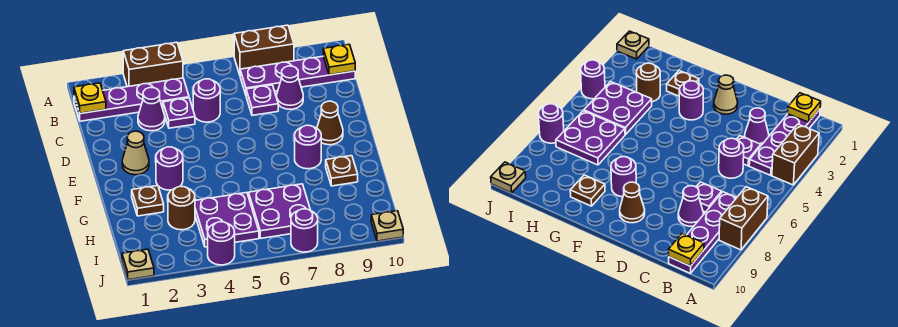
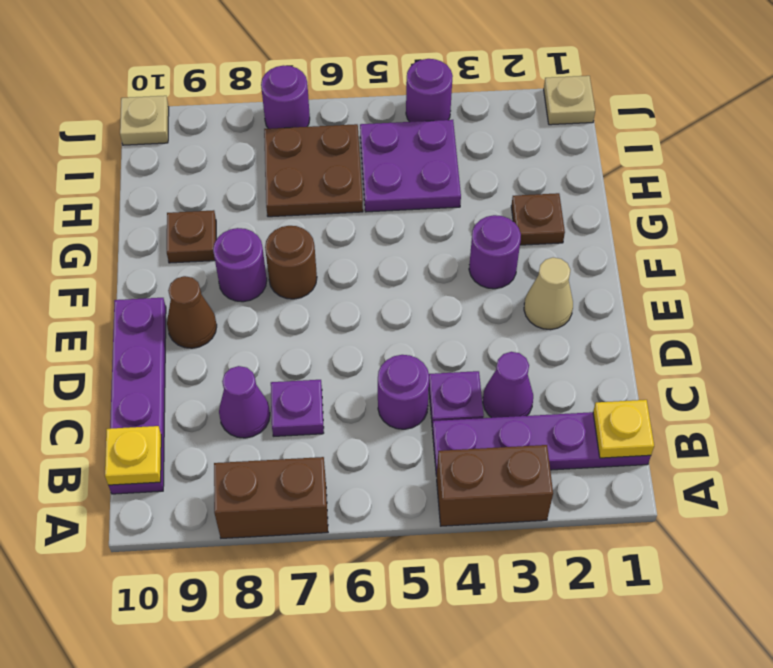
purple plate B7:B10 level 1 -> purple plate B10:E10 level 1
brown round brick H3 level 1 -> brown round brick F7 level 1
purple plate H6:I7 level 1 -> brown plate H6:I7 level 1

